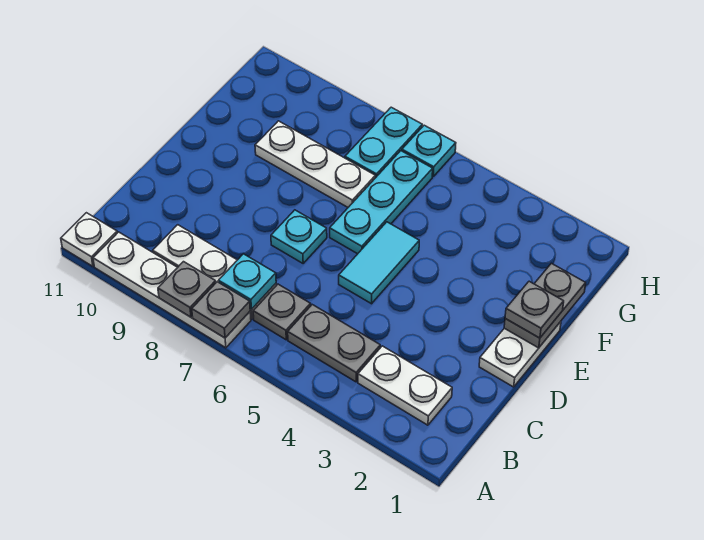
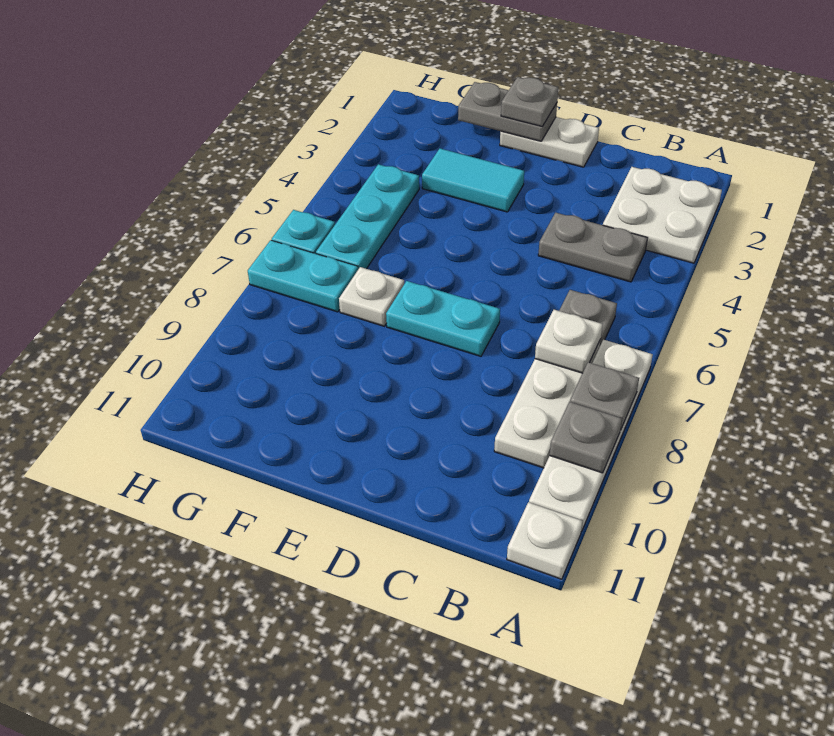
grey plate A7 level 2 -> grey plate A9 level 2
white plate B2:B3 level 1 -> white plate A2:B3 level 1
grey plate B4:B5 level 1 -> grey plate B4:C4 level 1
cyan plate B7 level 2 -> white plate B7 level 2
cyan tile D5:E5 level 1 -> cyan tile E3:F3 level 1
cyan plate D7 level 1 -> cyan plate D7:E7 level 1
cyan plate E6:G6 level 1 -> cyan plate G4:G6 level 1
white plate F7:F9 level 1 -> white plate F7 level 1

